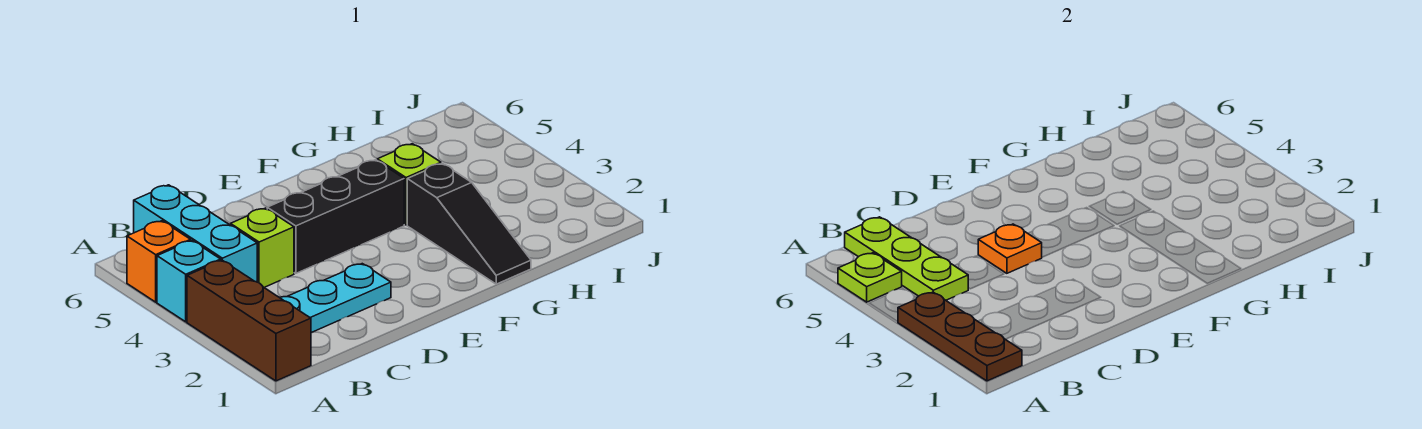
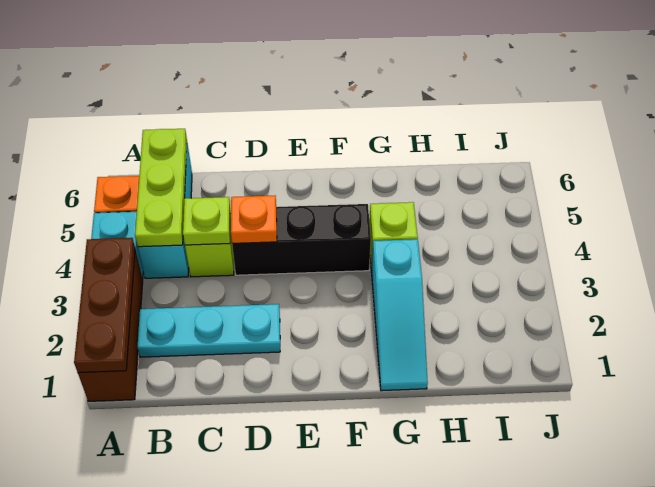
lime plate A5 level 2 -> lime plate C4 level 2
black slope G1:G3 level 1 top 3 -> cyan slope G1:G3 level 1 top 3

